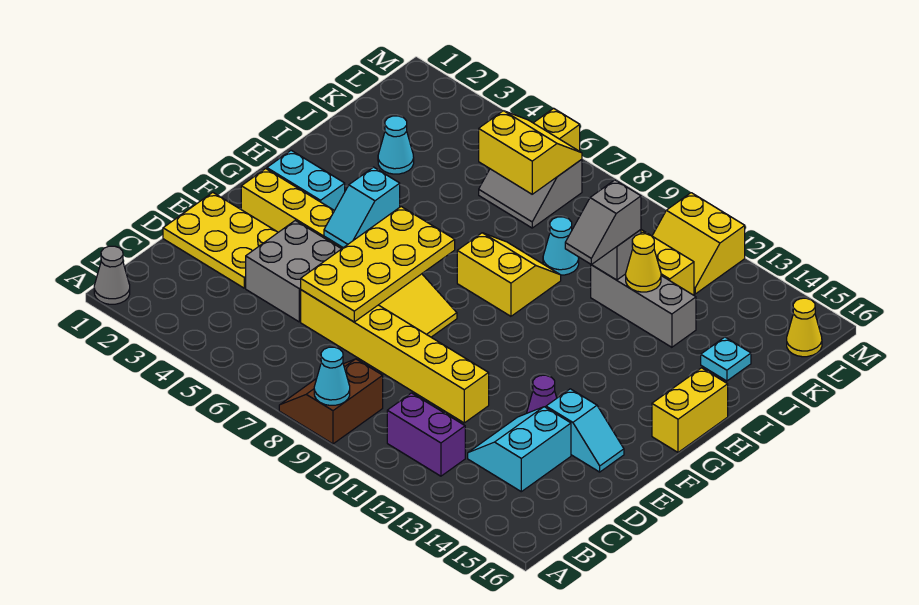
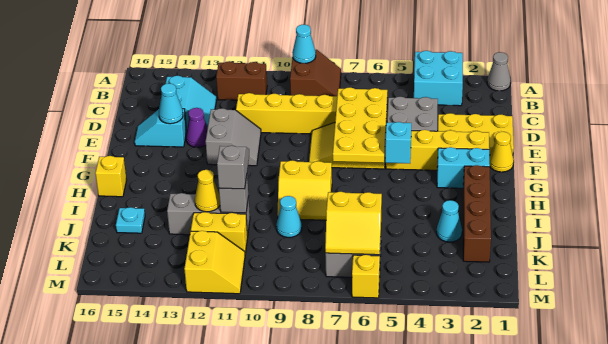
none -> cyan brick A3:B4 level 1
purple brick B11:B12 level 1 -> brown brick B11:B12 level 1
none -> grey slope E11:F12 level 1 top 12
none -> cyan cone E14 level 2
yellow brick G16:H16 level 1 -> yellow brick H16 level 1
none -> brown brick H2:K2 level 1
yellow slope L11:M12 level 1 top M -> yellow slope L11:M12 level 1 top 12
yellow cone L16 level 1 -> yellow cone F1 level 1

